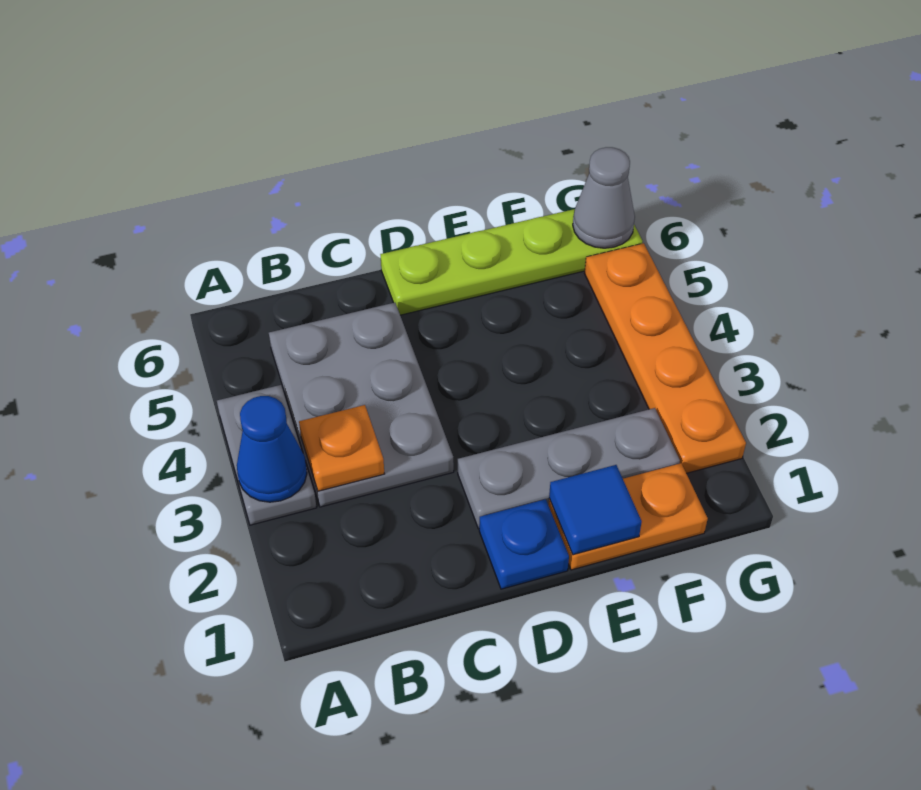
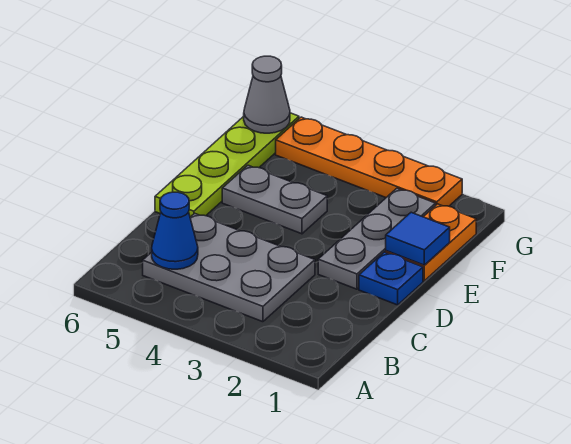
grey plate A3:A4 level 1 -> grey plate E4:E5 level 1
blue cone A3 level 2 -> blue cone B5 level 2
orange plate B3 level 2 -> none

